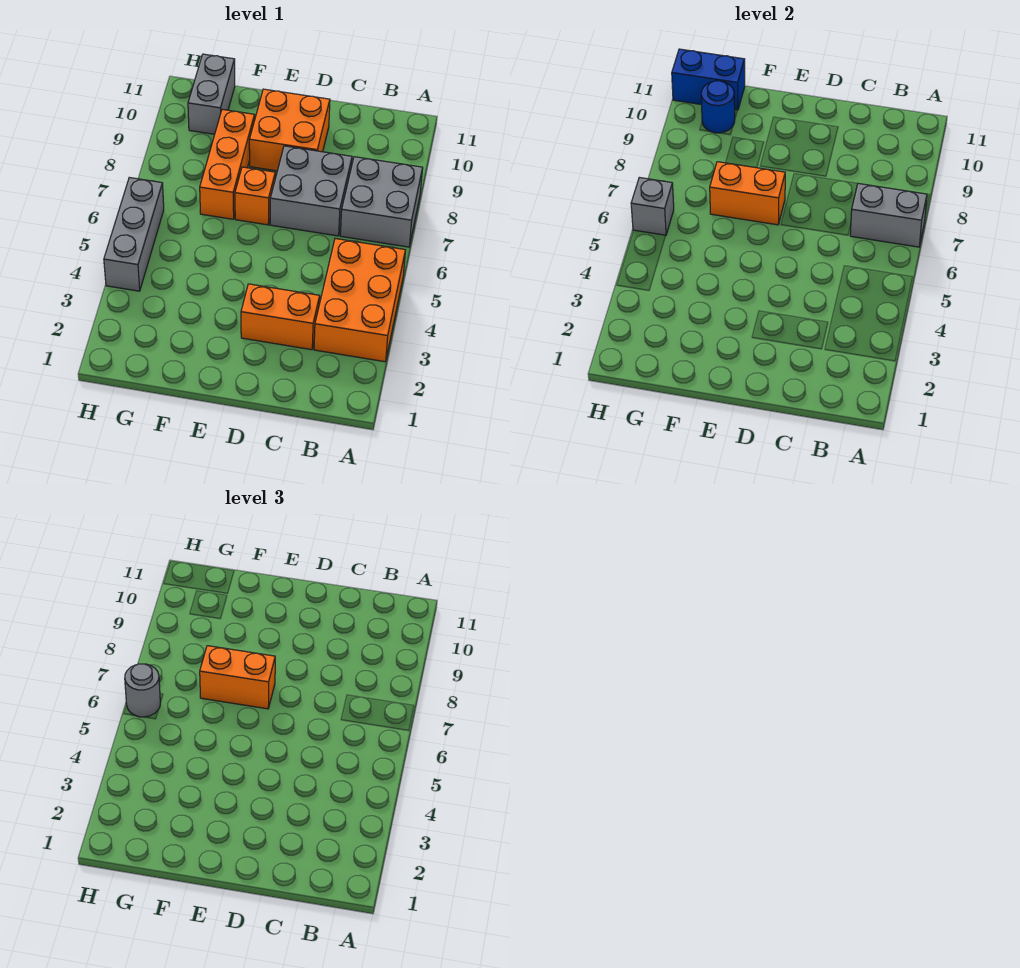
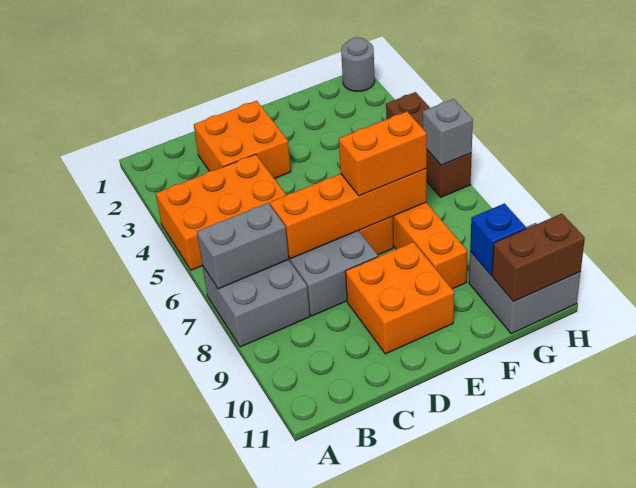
orange brick A3:B5 level 1 -> orange brick A4:C5 level 1
orange brick C3:D3 level 1 -> orange brick C2:D3 level 1
orange brick E7:F7 level 2 -> orange brick C7:F7 level 2
grey brick G10:G11 level 1 -> grey brick G10:H11 level 1
blue round brick G10 level 2 -> blue brick G10 level 2
blue brick G11:H11 level 2 -> brown brick G11:H11 level 2
grey brick H4:H6 level 1 -> brown brick H4:H6 level 1
grey round brick H6 level 3 -> grey round brick H1 level 1

